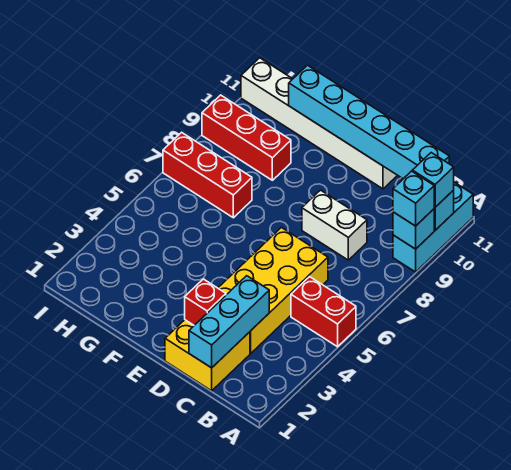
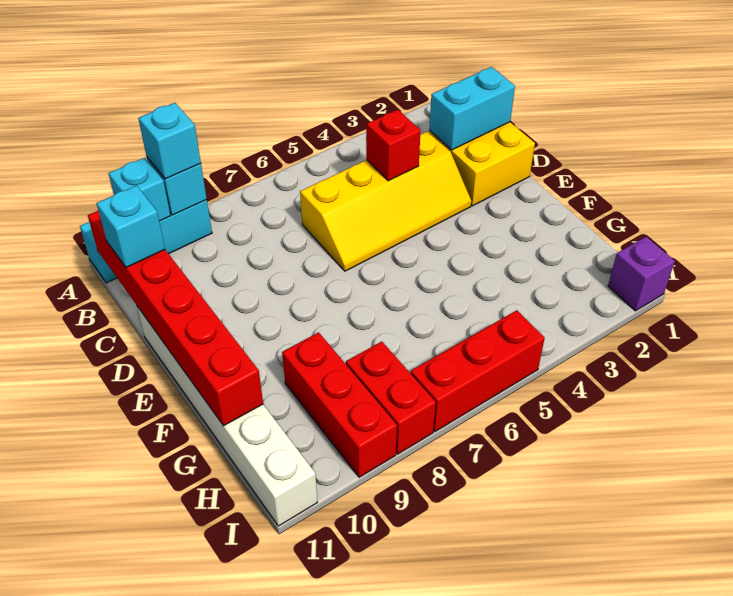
red brick A5:B5 level 1 -> red brick H8:I8 level 1
cyan brick A10 level 3 -> cyan brick C11 level 3
cyan brick B11:G11 level 2 -> red brick B11:G11 level 2
cyan brick C1:C3 level 2 -> cyan brick C1:C2 level 2
yellow brick C3:D6 level 1 -> yellow slope C3:D6 level 1 top C
white brick C8:D8 level 1 -> none
red brick D2 level 2 -> red brick C4 level 2
red brick G7:I7 level 1 -> red brick I5:I7 level 1
none -> purple brick I1 level 1

